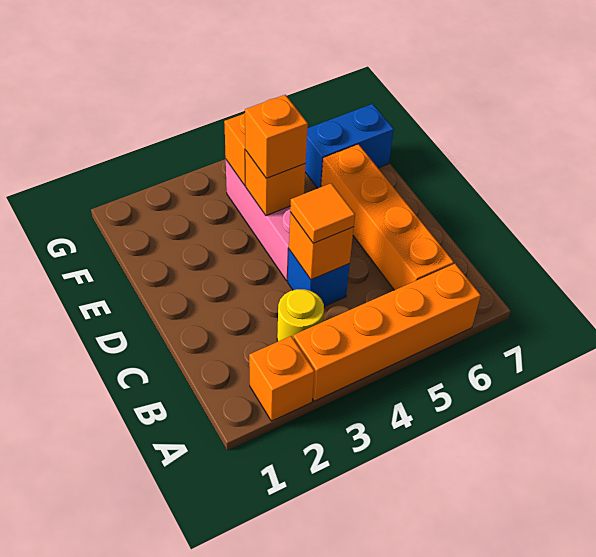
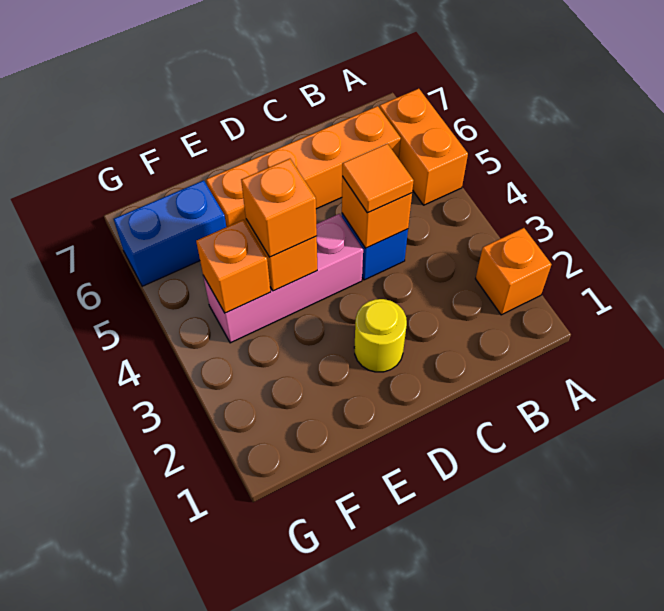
orange brick A3:A6 level 1 -> orange brick A5:A6 level 1
yellow round brick B3 level 1 -> yellow round brick D2 level 1
blue brick F6:F7 level 1 -> blue brick F6:G6 level 1

